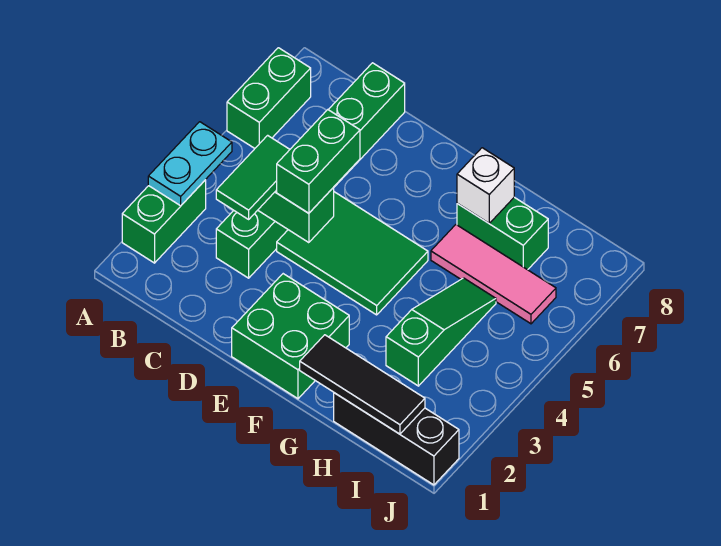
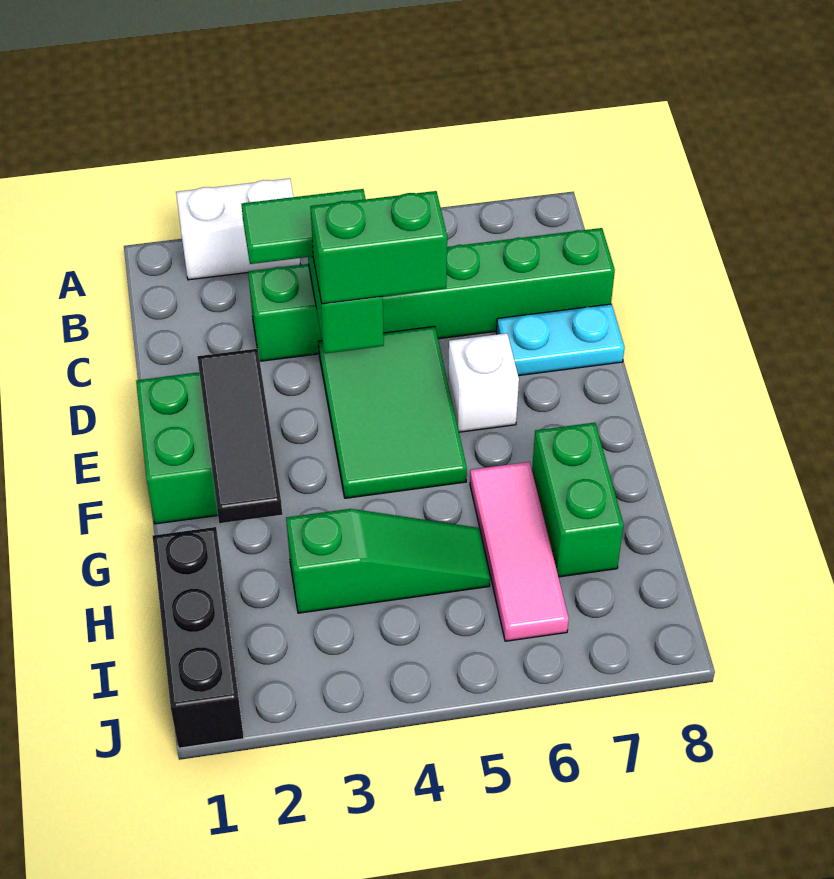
green brick A2:A3 level 1 -> white brick A2:A3 level 1
cyan plate A3:A4 level 2 -> cyan plate D7:D8 level 1
green brick A6:A7 level 1 -> none
black tile G1:I1 level 2 -> black tile E2:G2 level 2
white brick G7 level 2 -> white brick E6 level 1

